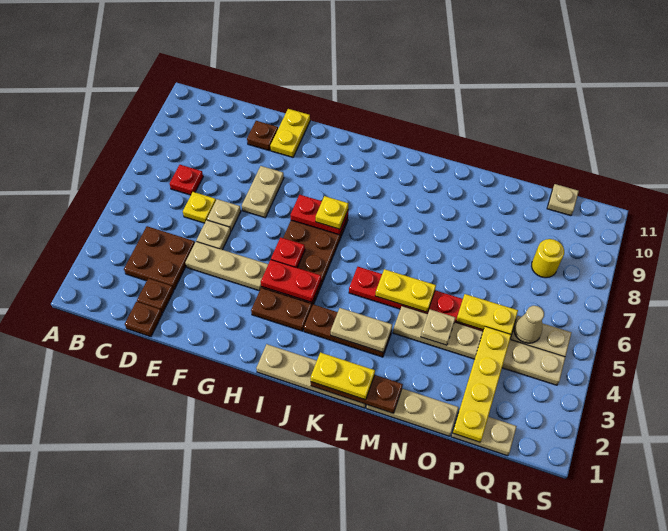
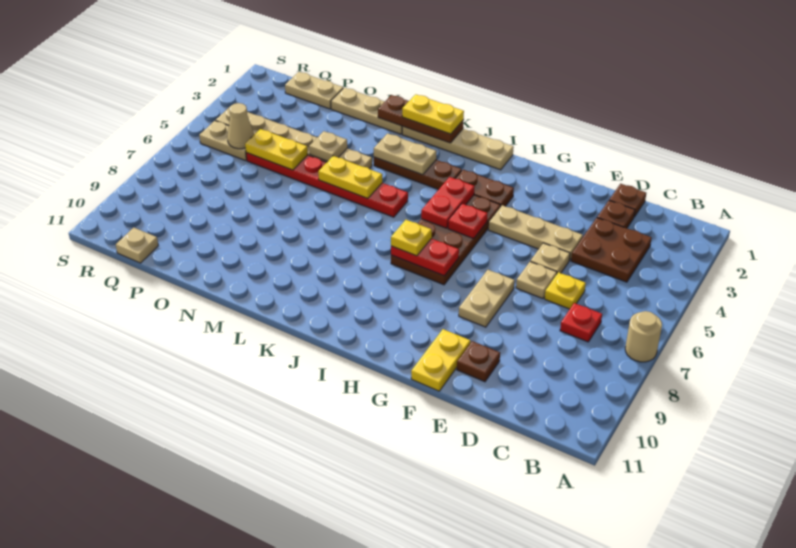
none -> tan round brick A7 level 1
red plate H4:I4 level 2 -> red plate I4:I5 level 2
yellow plate P1:P4 level 2 -> none
yellow round brick Q8 level 1 -> none

